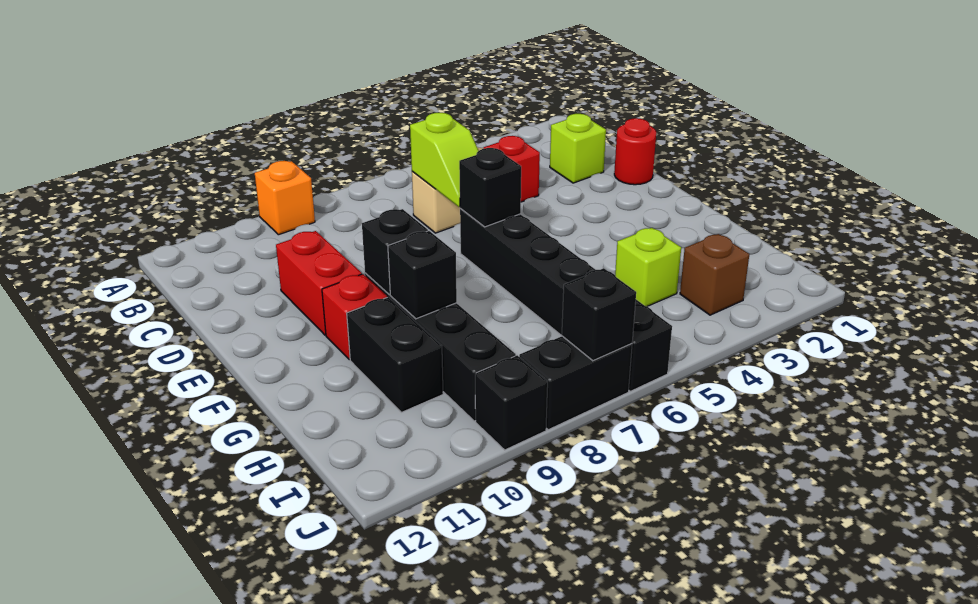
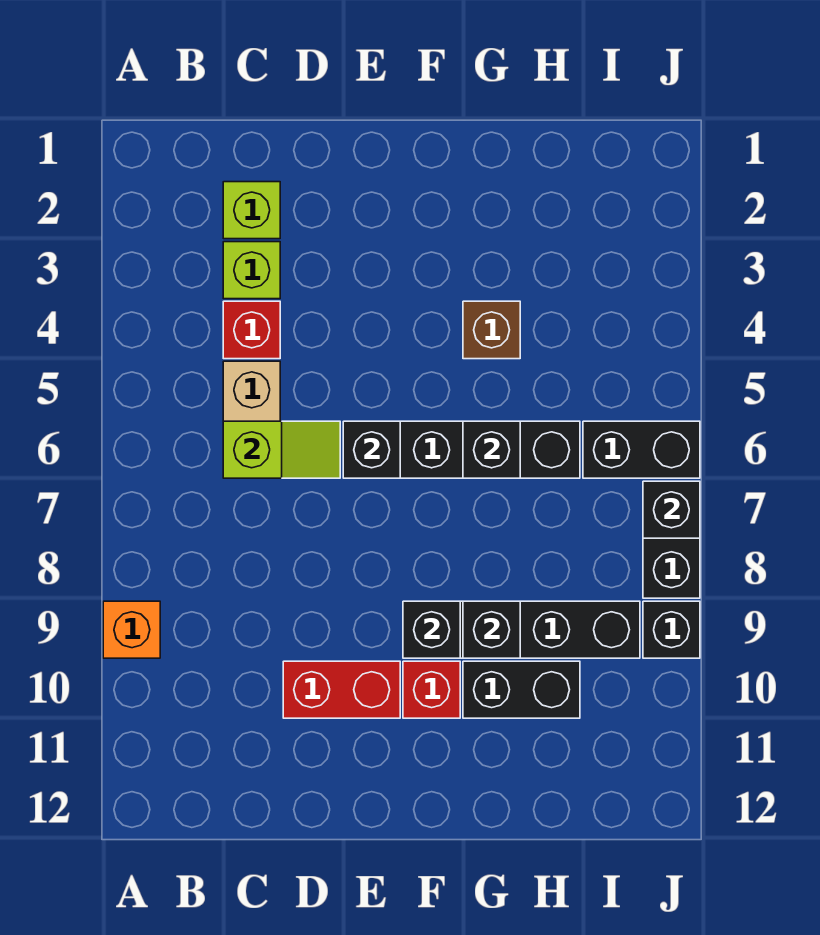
red round brick D1 level 1 -> none
none -> black brick G6 level 2
lime brick H4 level 1 -> lime brick C3 level 1
brown brick I3 level 1 -> brown brick G4 level 1

